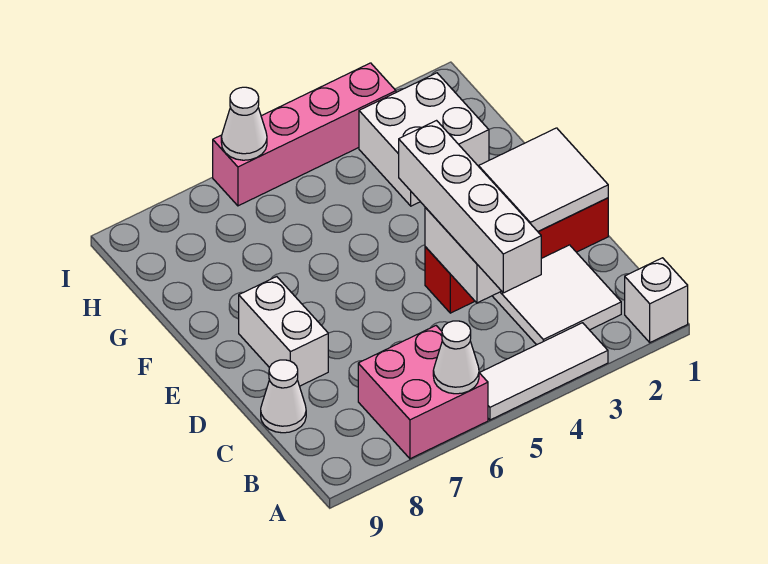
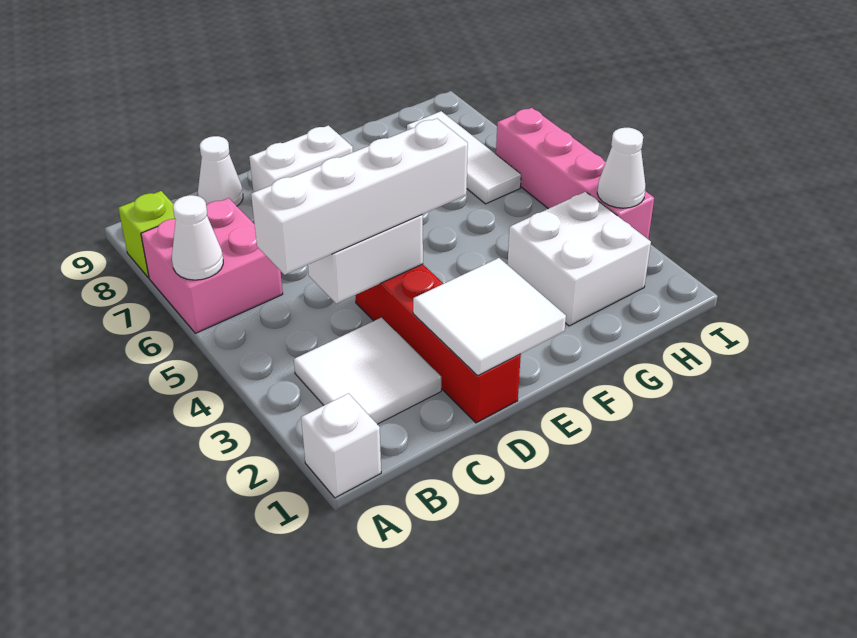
white tile A3:A5 level 1 -> white tile H6:H8 level 1
none -> lime brick A8 level 1
white cone I6 level 2 -> white cone I3 level 2

